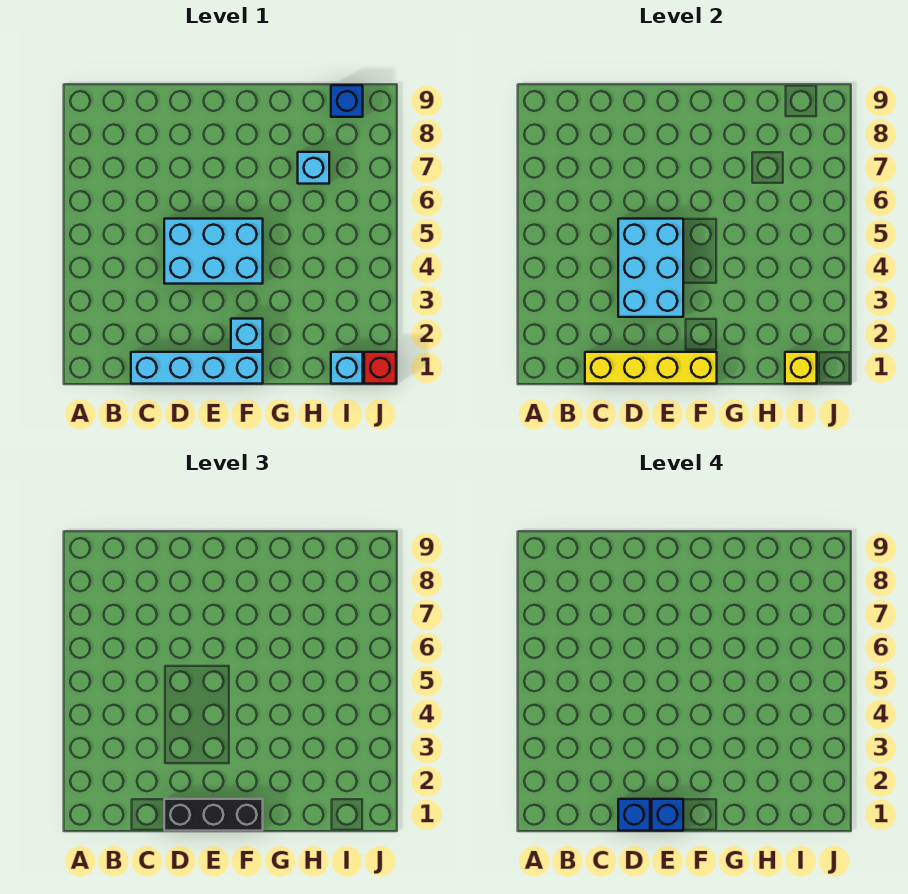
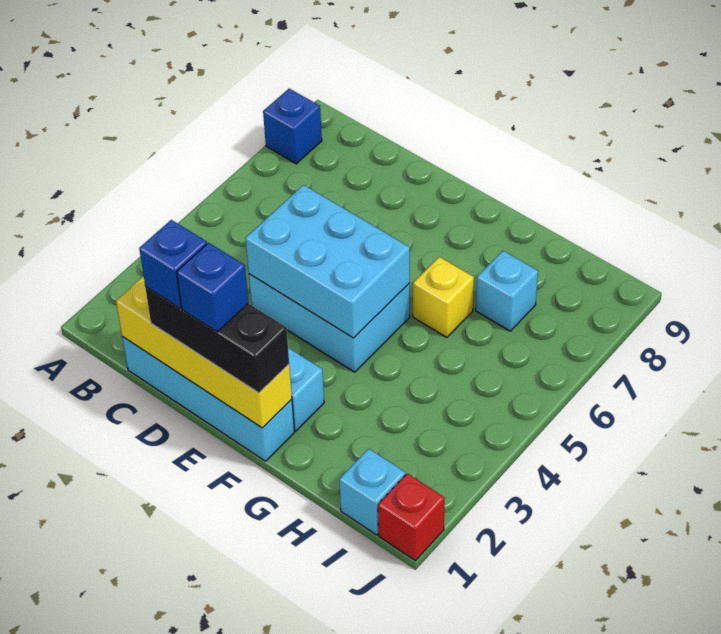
cyan brick D3:E5 level 2 -> cyan brick D4:F5 level 2
yellow brick I1 level 2 -> yellow brick G6 level 1
blue brick I9 level 1 -> blue brick A8 level 1

